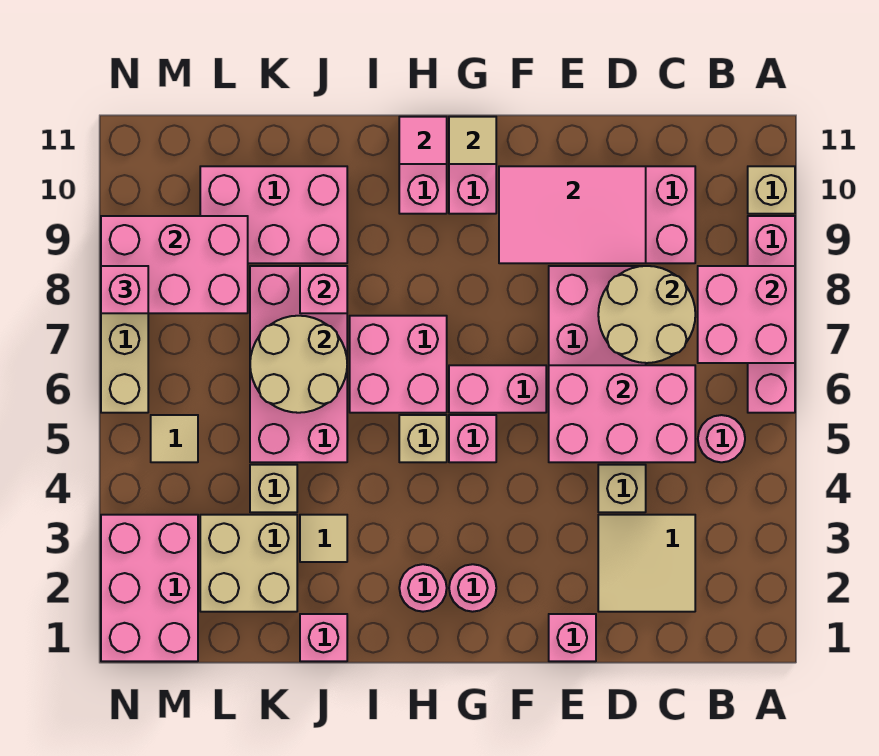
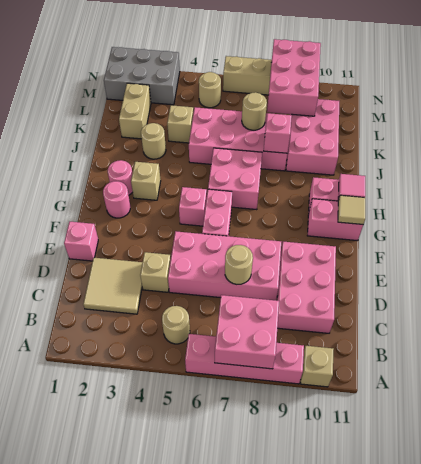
pink round brick B5 level 1 -> tan round brick B5 level 1
pink brick C5:E6 level 2 -> none
tan round brick C7:D8 level 2 -> tan round brick D7 level 2
pink tile D9:F10 level 2 -> none
tan brick H5 level 1 -> tan brick H3 level 1
pink brick J1 level 1 -> none
tan tile J3 level 1 -> tan round brick J3 level 1
tan round brick J6:K7 level 2 -> tan round brick K7 level 2
tan brick K2:L3 level 1 -> tan brick K2:L2 level 1
pink brick M1:N3 level 1 -> grey brick M1:N3 level 1
tan tile M5 level 1 -> tan round brick M5 level 1
pink brick N8 level 3 -> none

